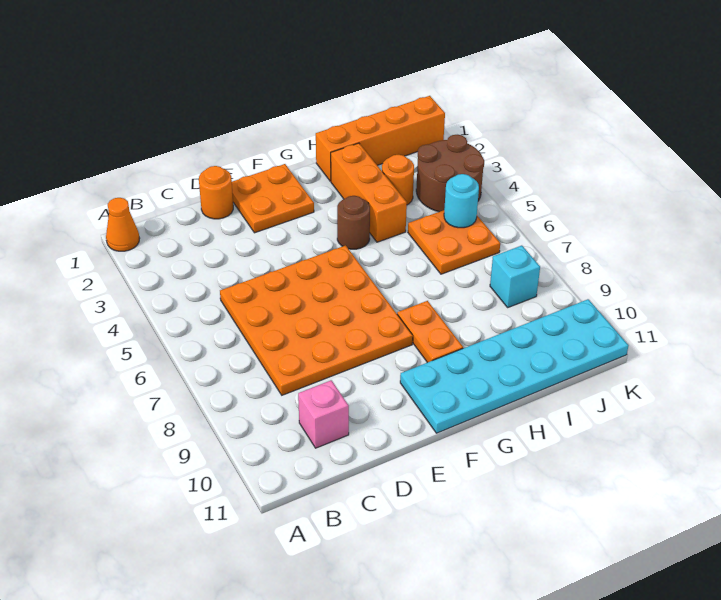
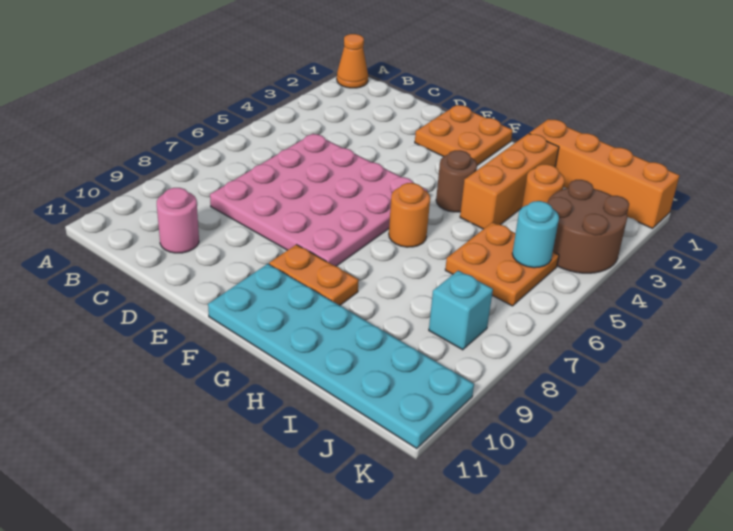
orange plate C5:F8 level 1 -> pink plate C5:F8 level 1
pink brick C10 level 1 -> pink round brick C10 level 1
orange round brick D1 level 1 -> orange round brick G6 level 1
orange plate G8:G9 level 1 -> orange plate F9:G9 level 1

